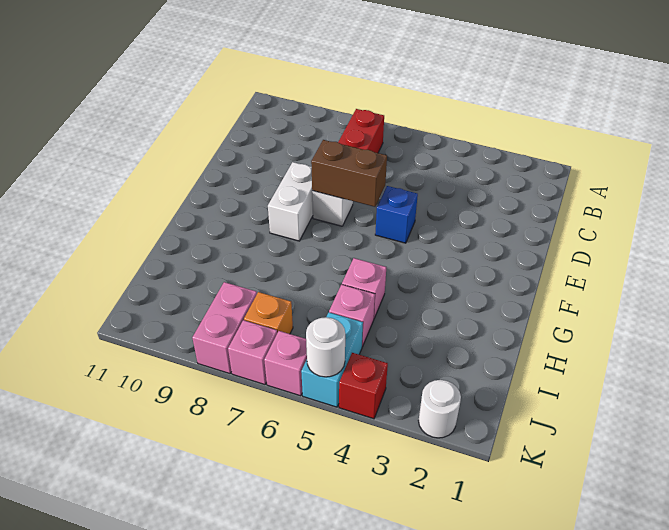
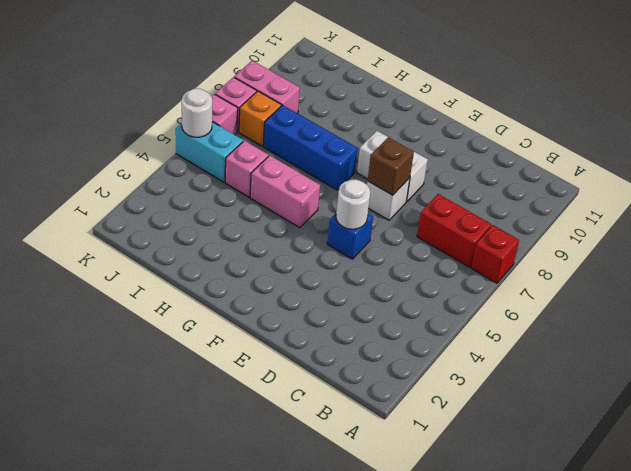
brown brick E6:E7 level 2 -> brown brick E7 level 2
none -> blue brick G7:I7 level 1
pink brick H5 level 1 -> pink brick G5:H5 level 1
white round brick K2 level 1 -> white round brick E5 level 2
red brick K4 level 1 -> red brick A7 level 1

